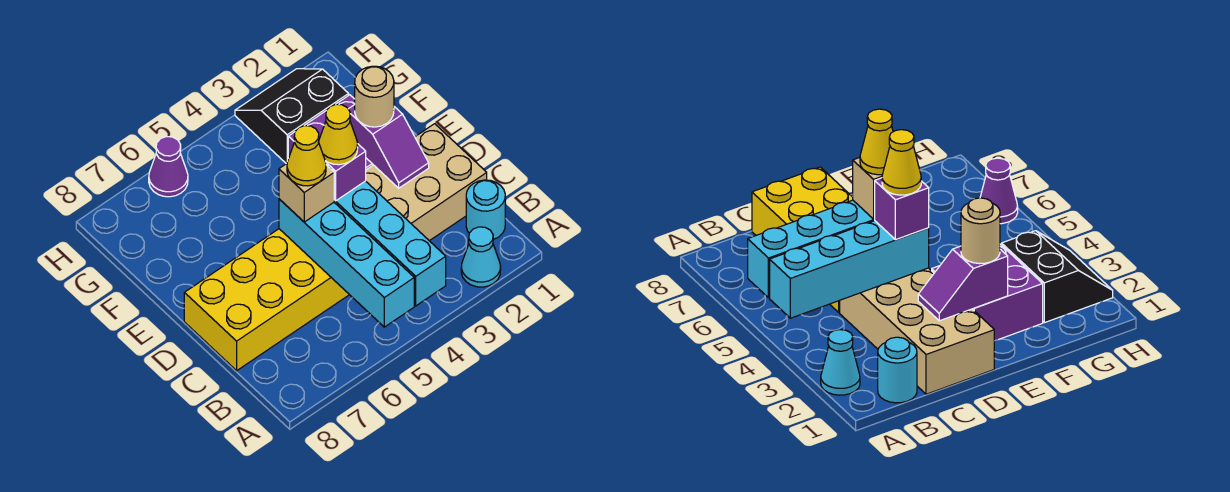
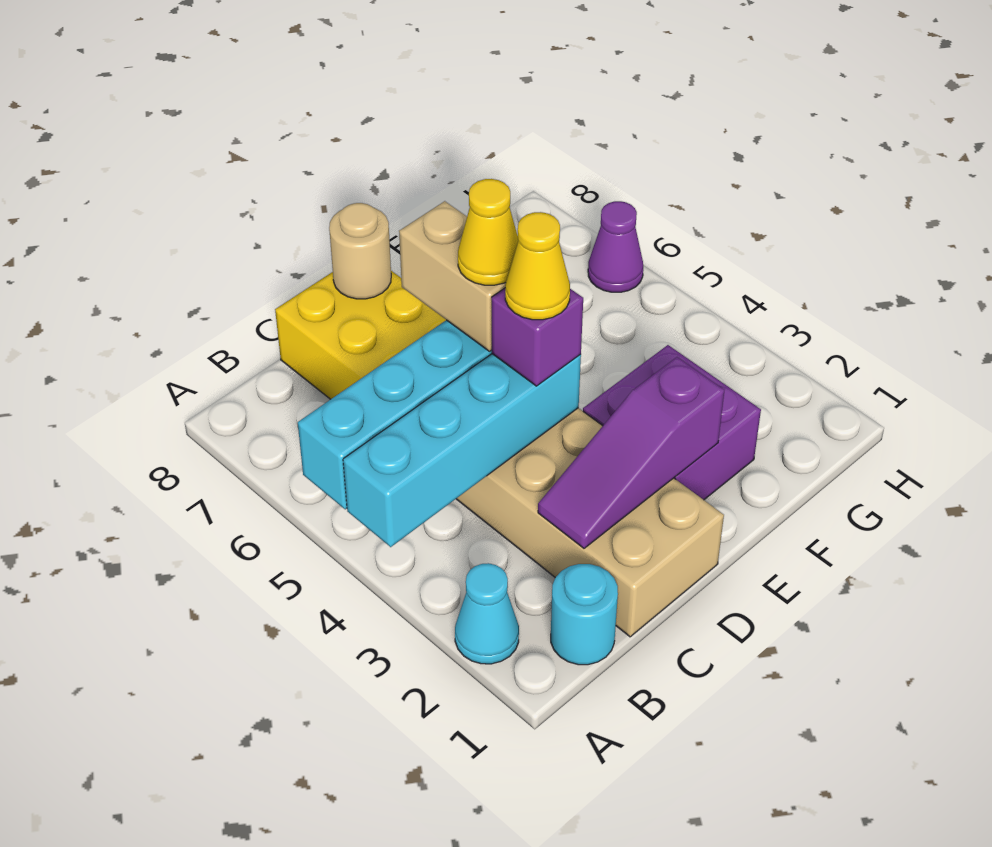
purple slope D2:E2 level 2 top E -> purple slope C2:E2 level 2 top E
tan brick D5 level 3 -> tan brick D5:D6 level 3
tan round brick E2 level 3 -> tan round brick D8 level 2
black slope G2:H3 level 1 top G -> none

